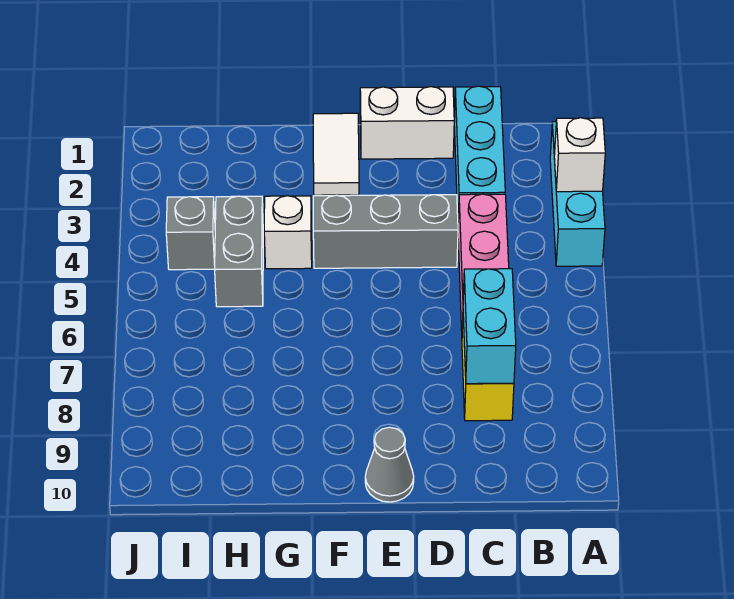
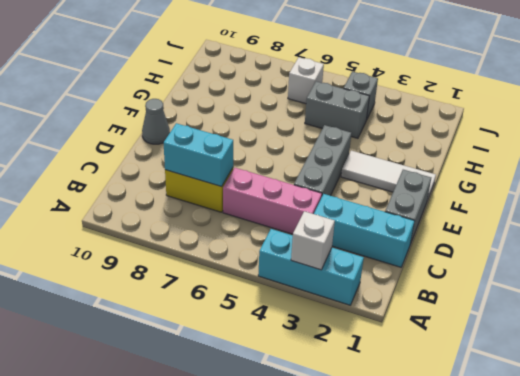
white brick D1:E1 level 1 -> grey brick D1:E1 level 1
white tile F1:F2 level 1 -> white tile F1:F3 level 1
white brick G4 level 1 -> white brick I6 level 1

